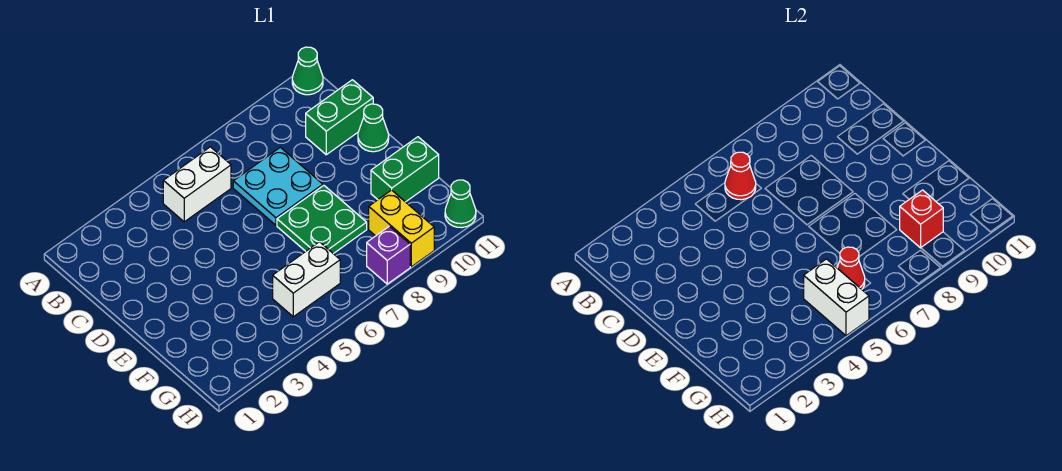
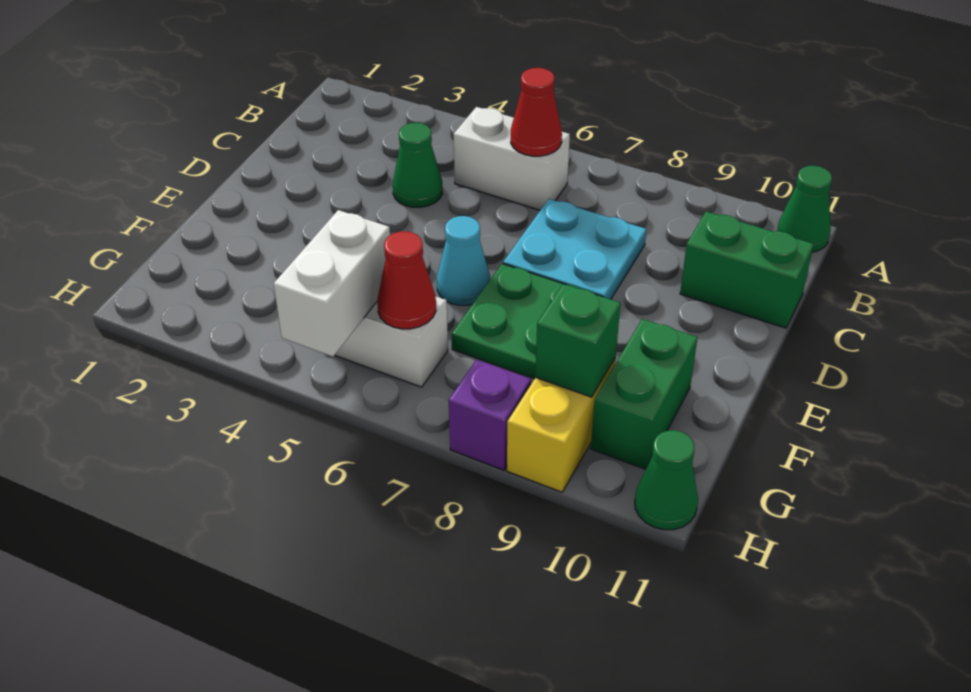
green cone D11 level 1 -> green cone C4 level 1
none -> cyan cone E6 level 1
green brick F10:F11 level 1 -> green brick F10:G10 level 1
red brick G9 level 2 -> green brick G9 level 2

